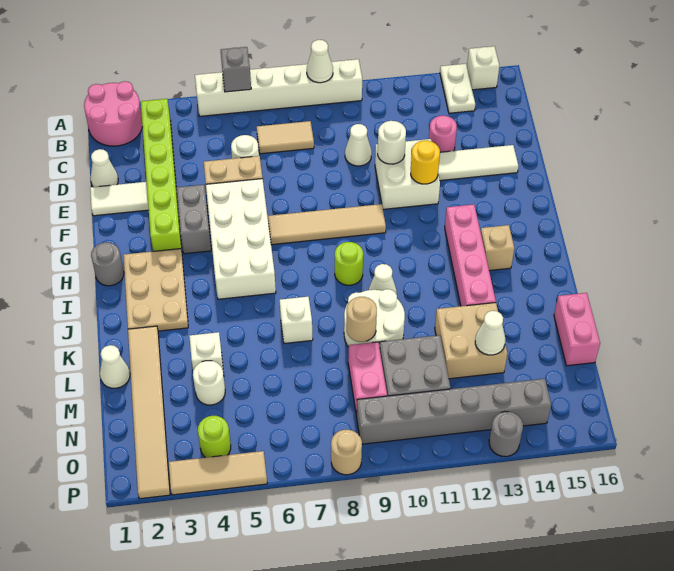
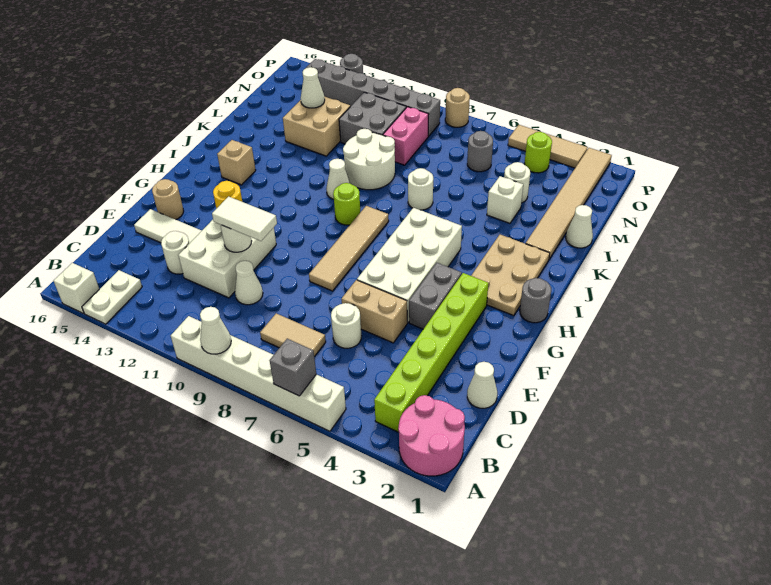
pink round brick D13 level 1 -> white round brick D13 level 1
white tile E1:E2 level 1 -> white tile E10:E11 level 3
white brick E11:F12 level 1 -> white brick D11:F12 level 1
tan tile G7:G10 level 1 -> tan tile F8:I8 level 1
pink brick H13:K13 level 1 -> none
white brick K7 level 1 -> white round brick K7 level 1
tan round brick L9 level 2 -> tan round brick F15 level 1
pink brick L16:M16 level 1 -> none
none -> grey round brick N6 level 1

